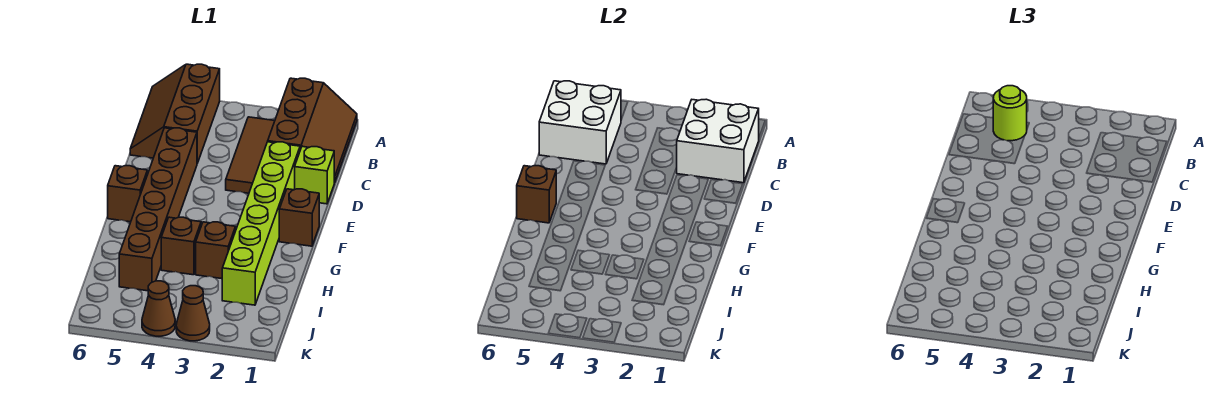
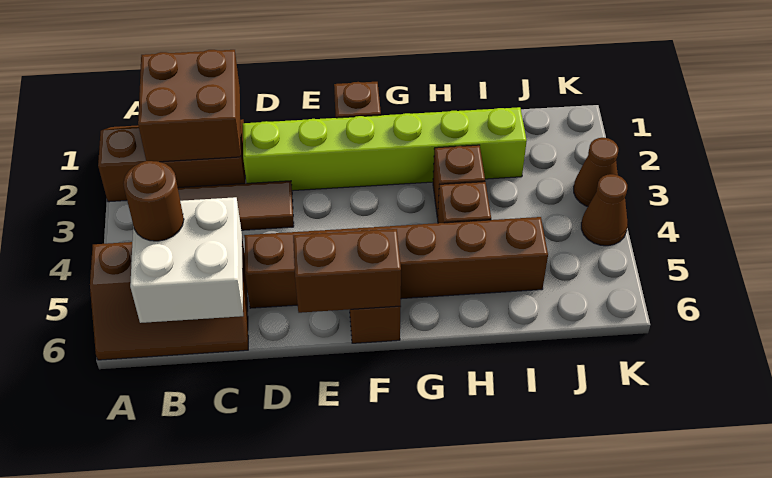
white brick B1:C2 level 2 -> brown brick B1:C2 level 2
lime round brick B5 level 3 -> brown round brick B5 level 3
lime brick D1 level 1 -> none
brown brick F6 level 2 -> brown brick E6:F6 level 2

